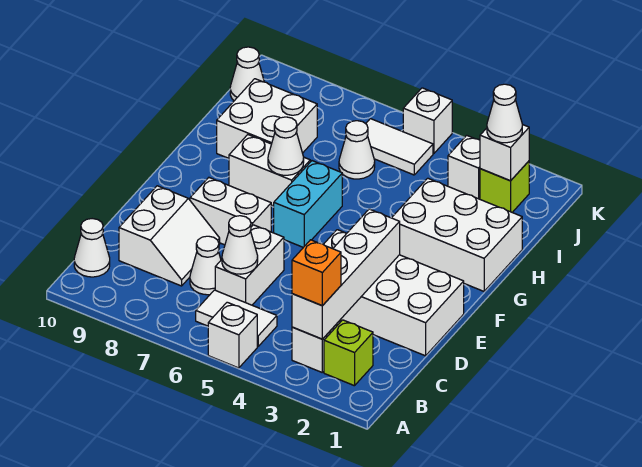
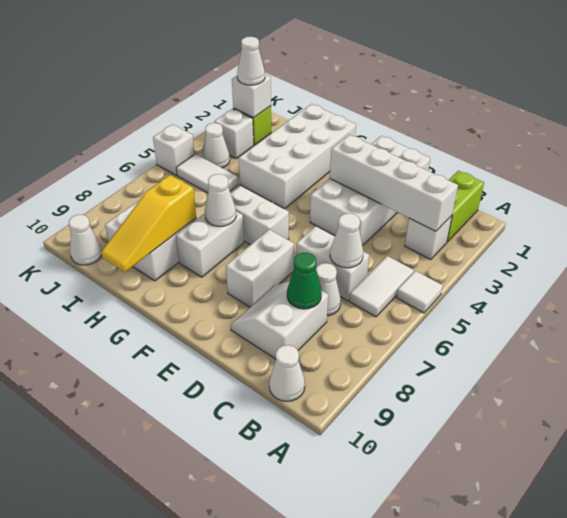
white brick A5 level 1 -> white tile A5 level 1
lime brick B2 level 1 -> lime brick B1:B2 level 1
orange brick B3 level 3 -> none
white slope C8:D9 level 1 top 9 -> white slope C8:D9 level 1 top C
none -> green cone C8 level 2
cyan brick F6:G6 level 1 -> white brick F6:G6 level 1
white brick G1:H3 level 1 -> white brick G1:H4 level 1
none -> yellow slope H8:H10 level 2 top 8
white cone I6 level 1 -> white cone J4 level 1
white tile J5:J6 level 1 -> white tile I5:J5 level 1

